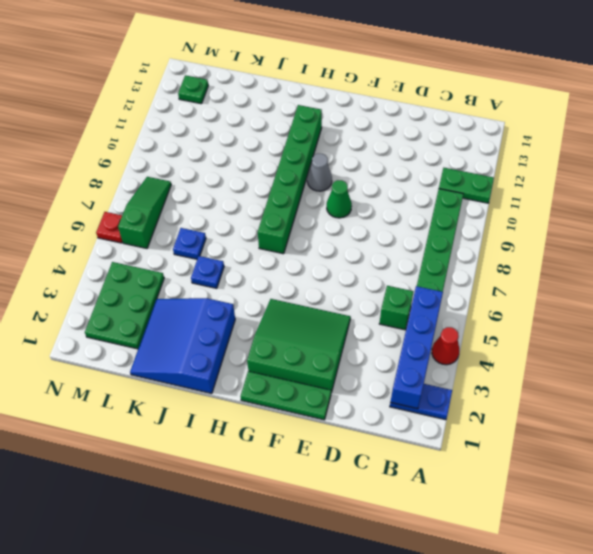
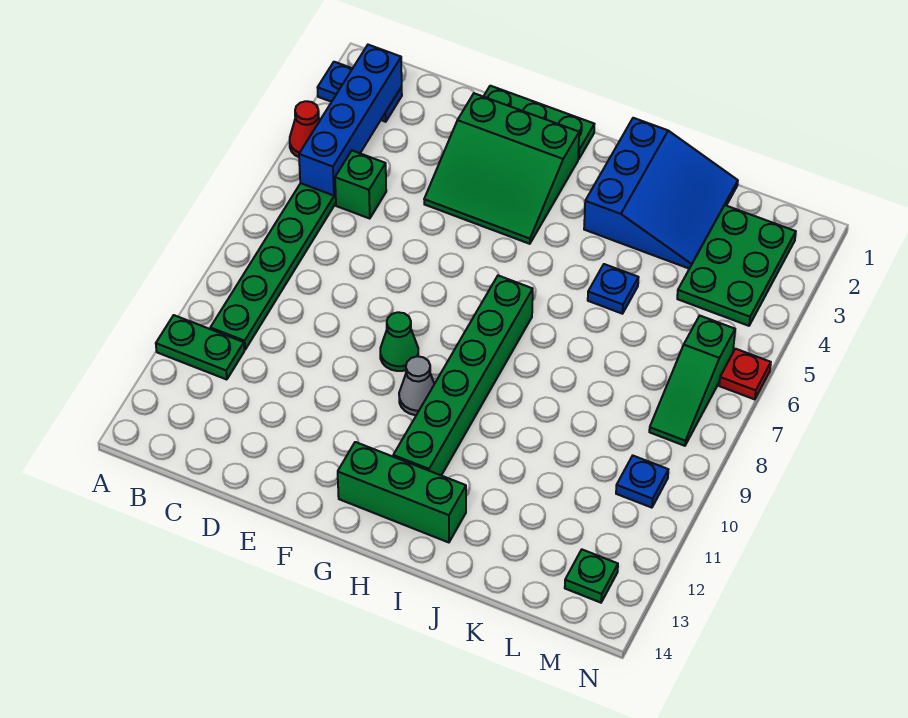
none -> green brick G13:I13 level 1
blue plate K6 level 1 -> blue plate M10 level 1

